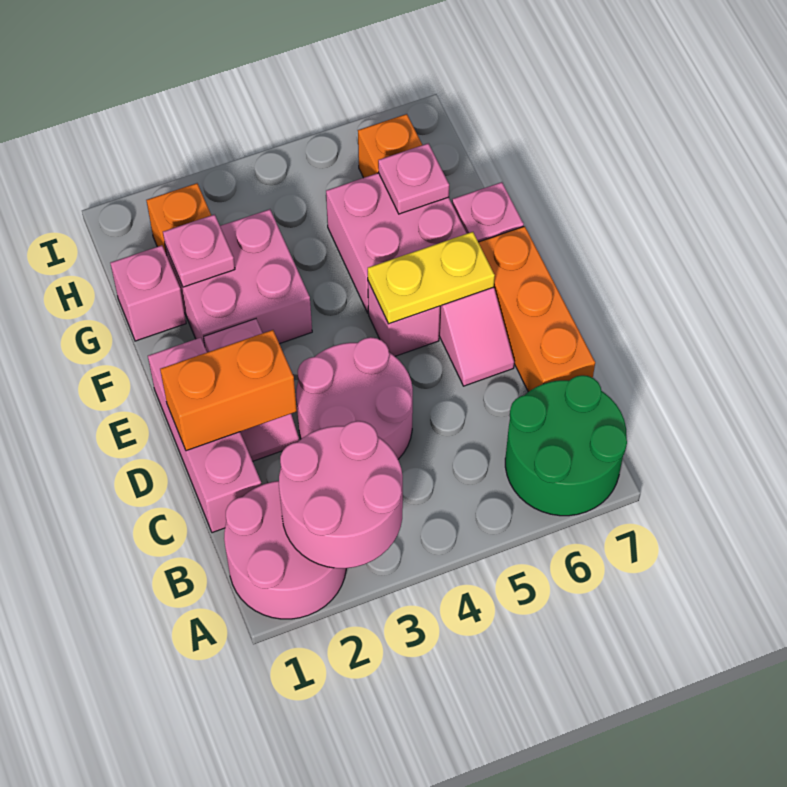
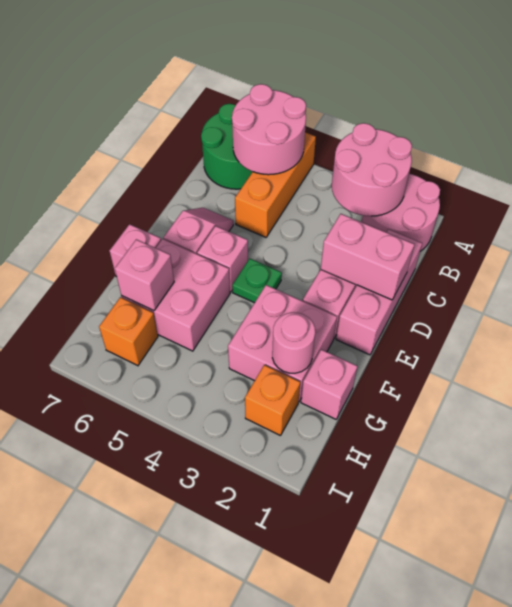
pink round brick C3:D4 level 1 -> pink round brick A5:B6 level 2
orange brick C7:E7 level 1 -> orange brick A5:C5 level 1
orange brick D1:D2 level 2 -> pink brick D1:D2 level 2
none -> green plate E4 level 1
yellow plate E5:E6 level 2 -> none
pink plate G2 level 2 -> pink round brick G2 level 2
pink plate G6 level 2 -> pink brick G6 level 2

